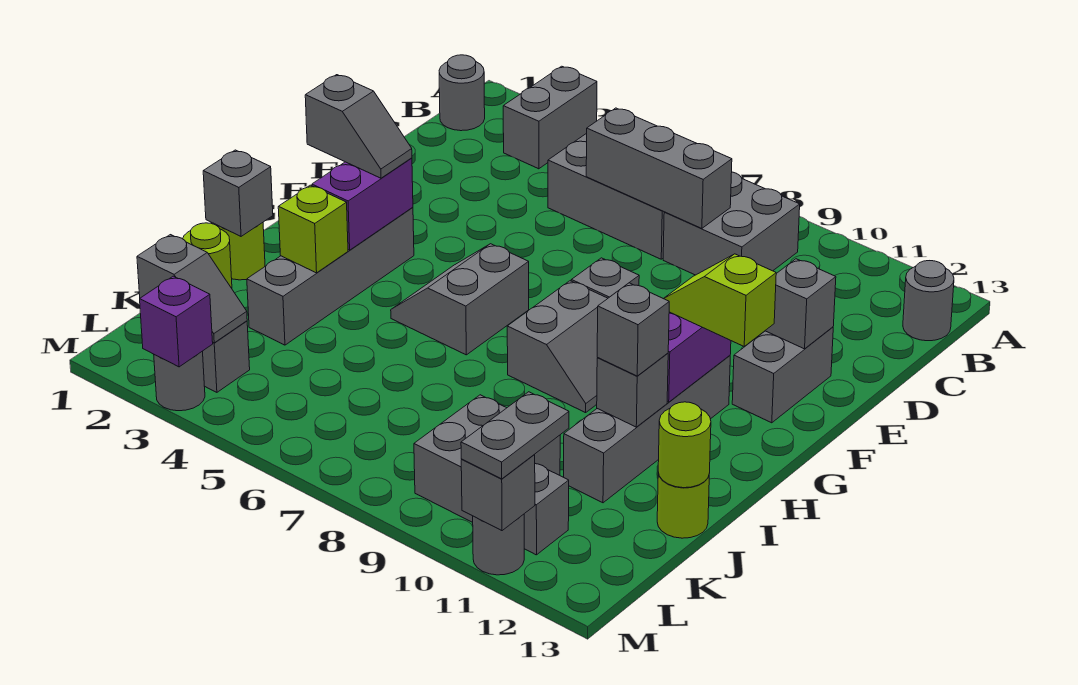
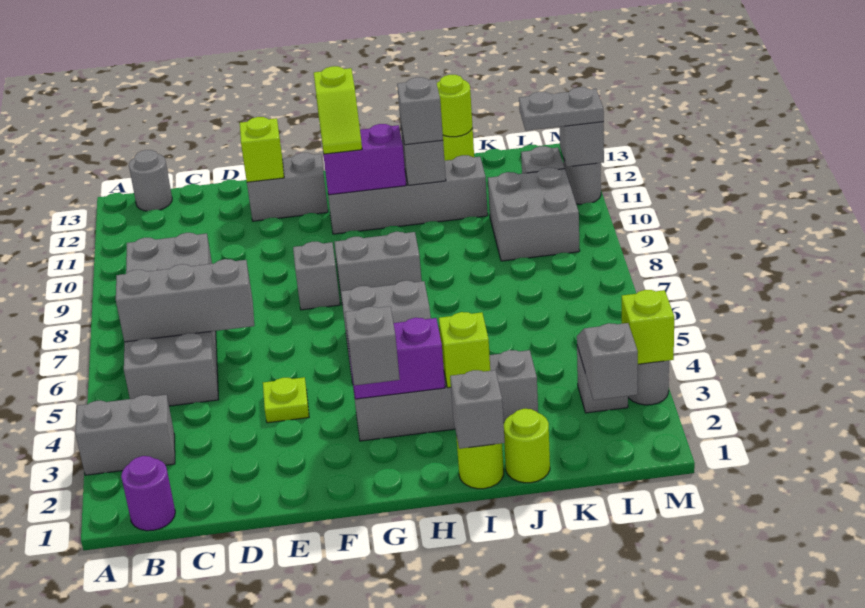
grey round brick B1 level 1 -> purple round brick B1 level 1
grey brick C6:C8 level 2 -> grey brick B6:D6 level 2
none -> lime plate E4 level 1
grey brick E12 level 2 -> lime brick E12 level 2
purple brick M3 level 2 -> lime brick M3 level 2

